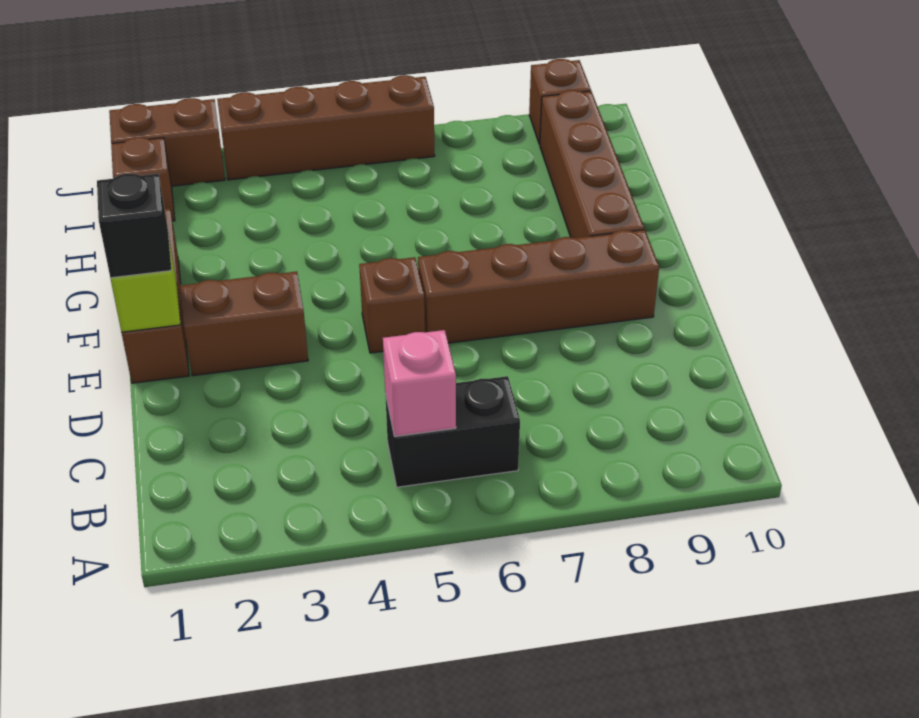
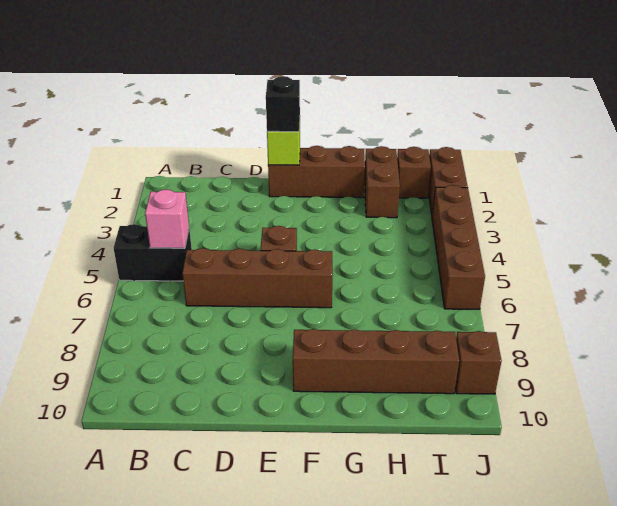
black brick B5:B6 level 1 -> black brick A5:B5 level 1
brown brick E2:E3 level 1 -> brown brick H1:H2 level 1
brown brick E6:E9 level 1 -> brown brick C6:F6 level 1

